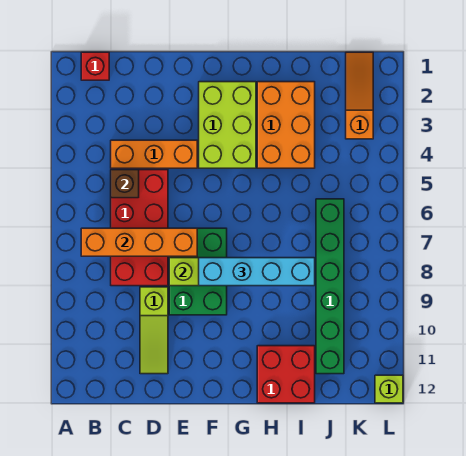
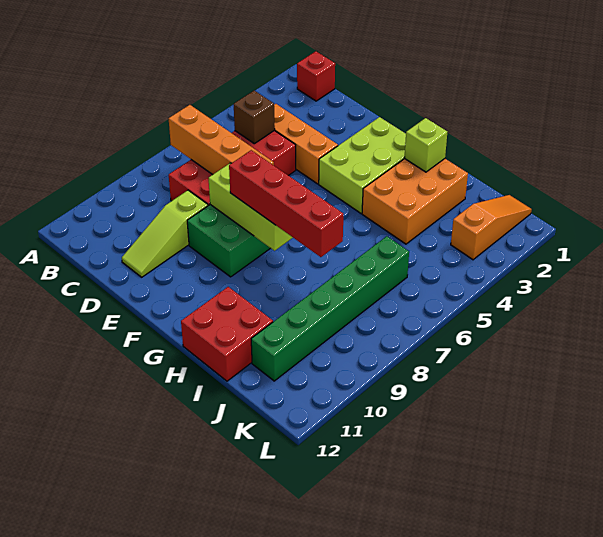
cyan brick F8:I8 level 3 -> red brick F8:I8 level 3
lime brick L12 level 1 -> lime brick H2 level 2

